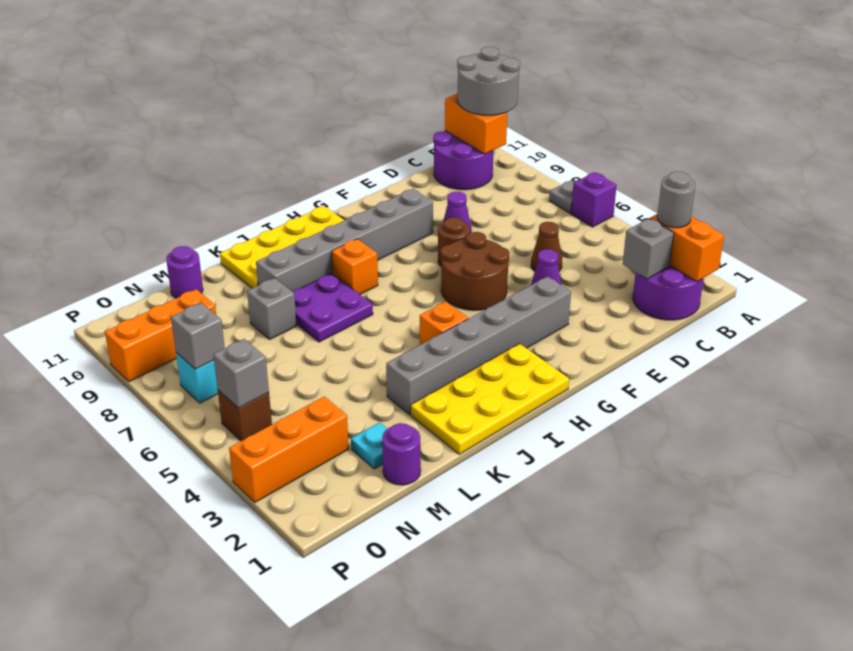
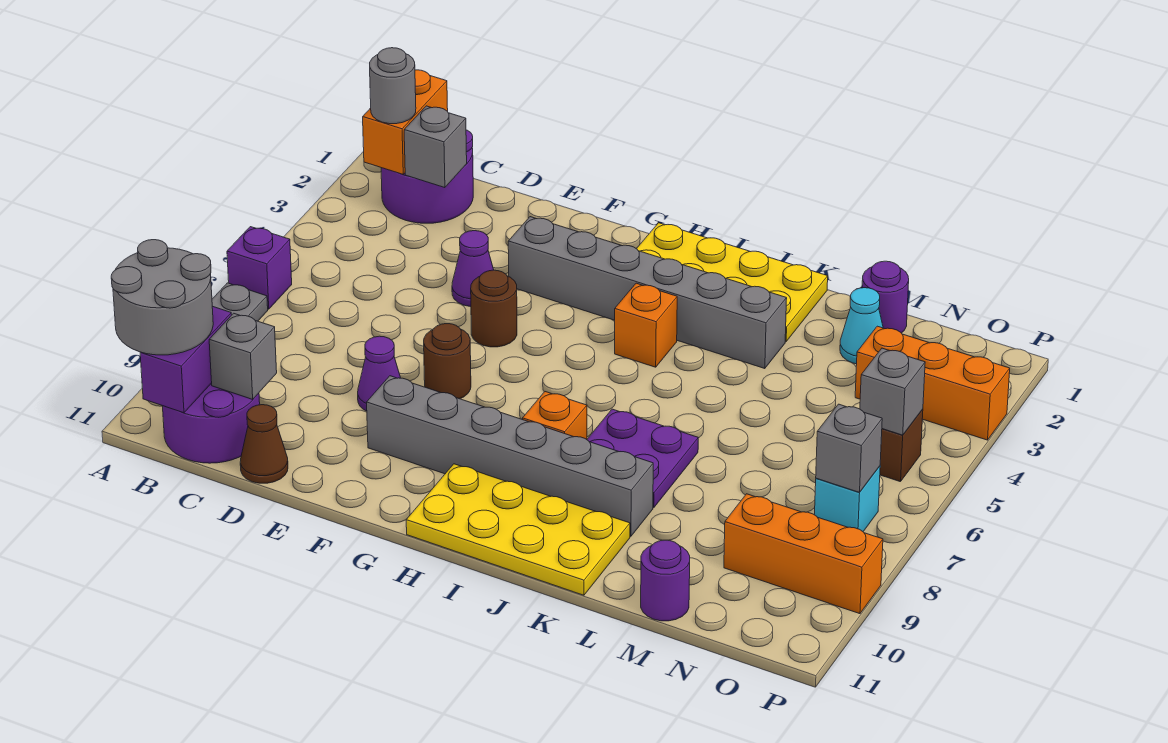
orange brick B10:B11 level 2 -> purple brick B10:B11 level 2
brown cone D5 level 1 -> brown cone D11 level 1
brown round brick F5:G6 level 1 -> brown round brick F5 level 1
grey brick L8 level 1 -> grey brick C10 level 2
cyan plate M2 level 1 -> cyan cone M2 level 1

